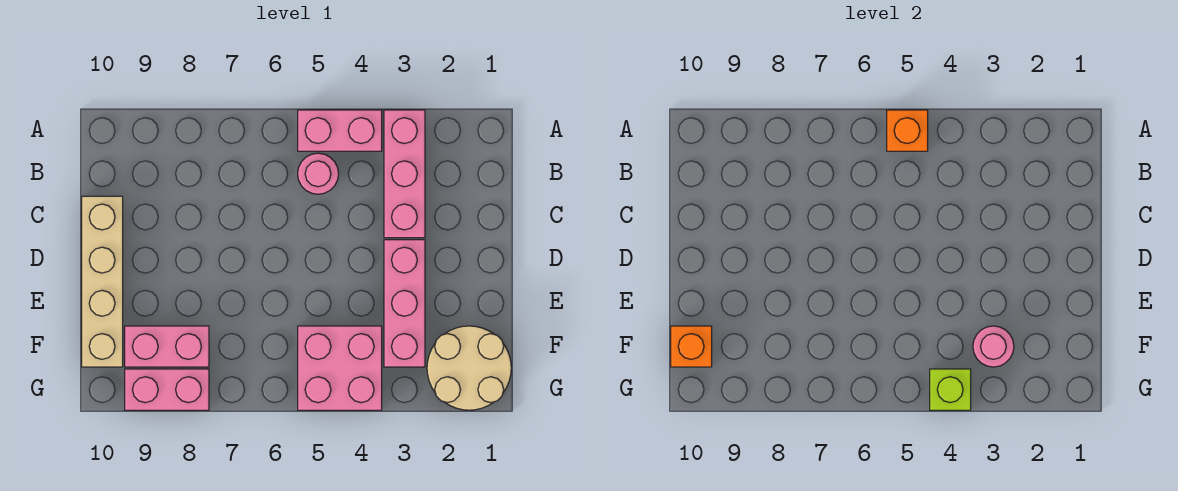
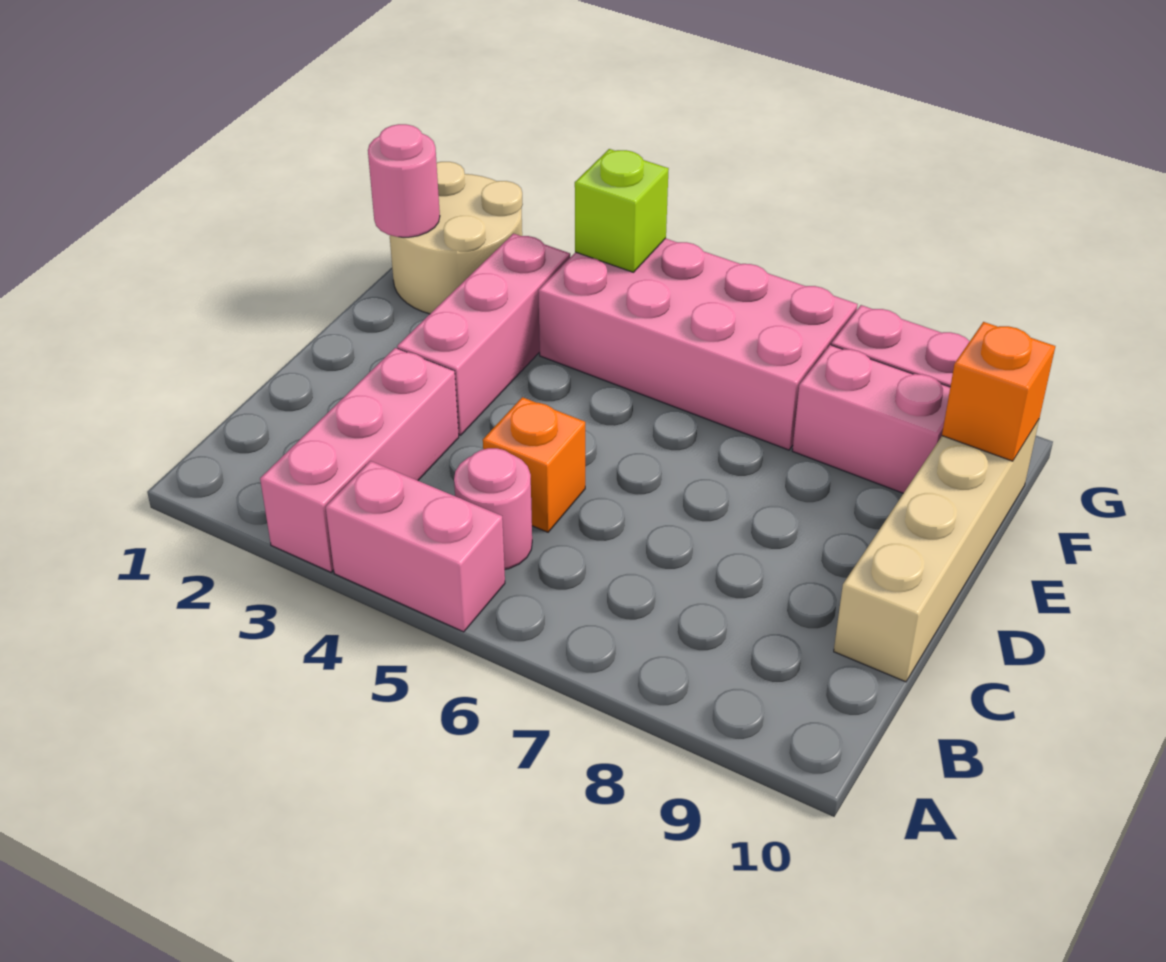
orange brick A5 level 2 -> orange brick C5 level 1
pink round brick F3 level 2 -> pink round brick F1 level 2
pink brick F4:G5 level 1 -> pink brick F4:G7 level 1

